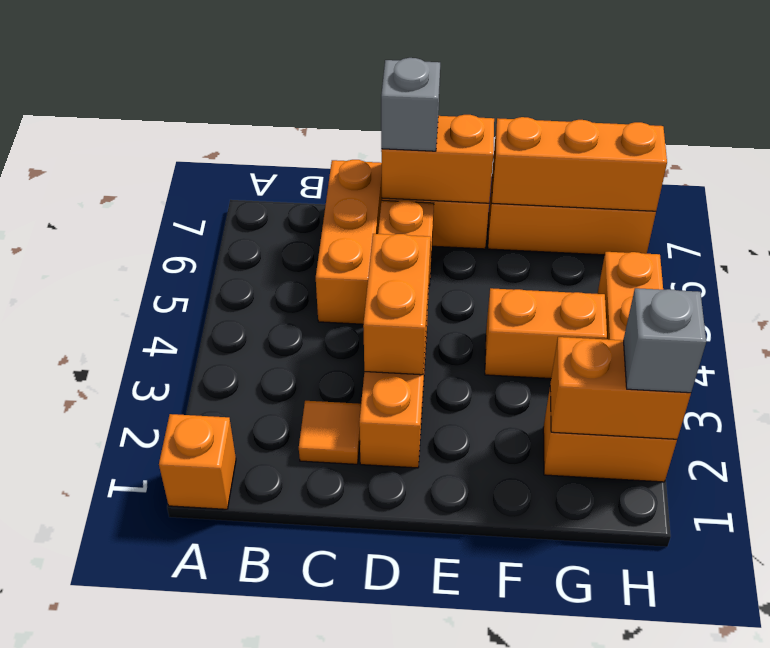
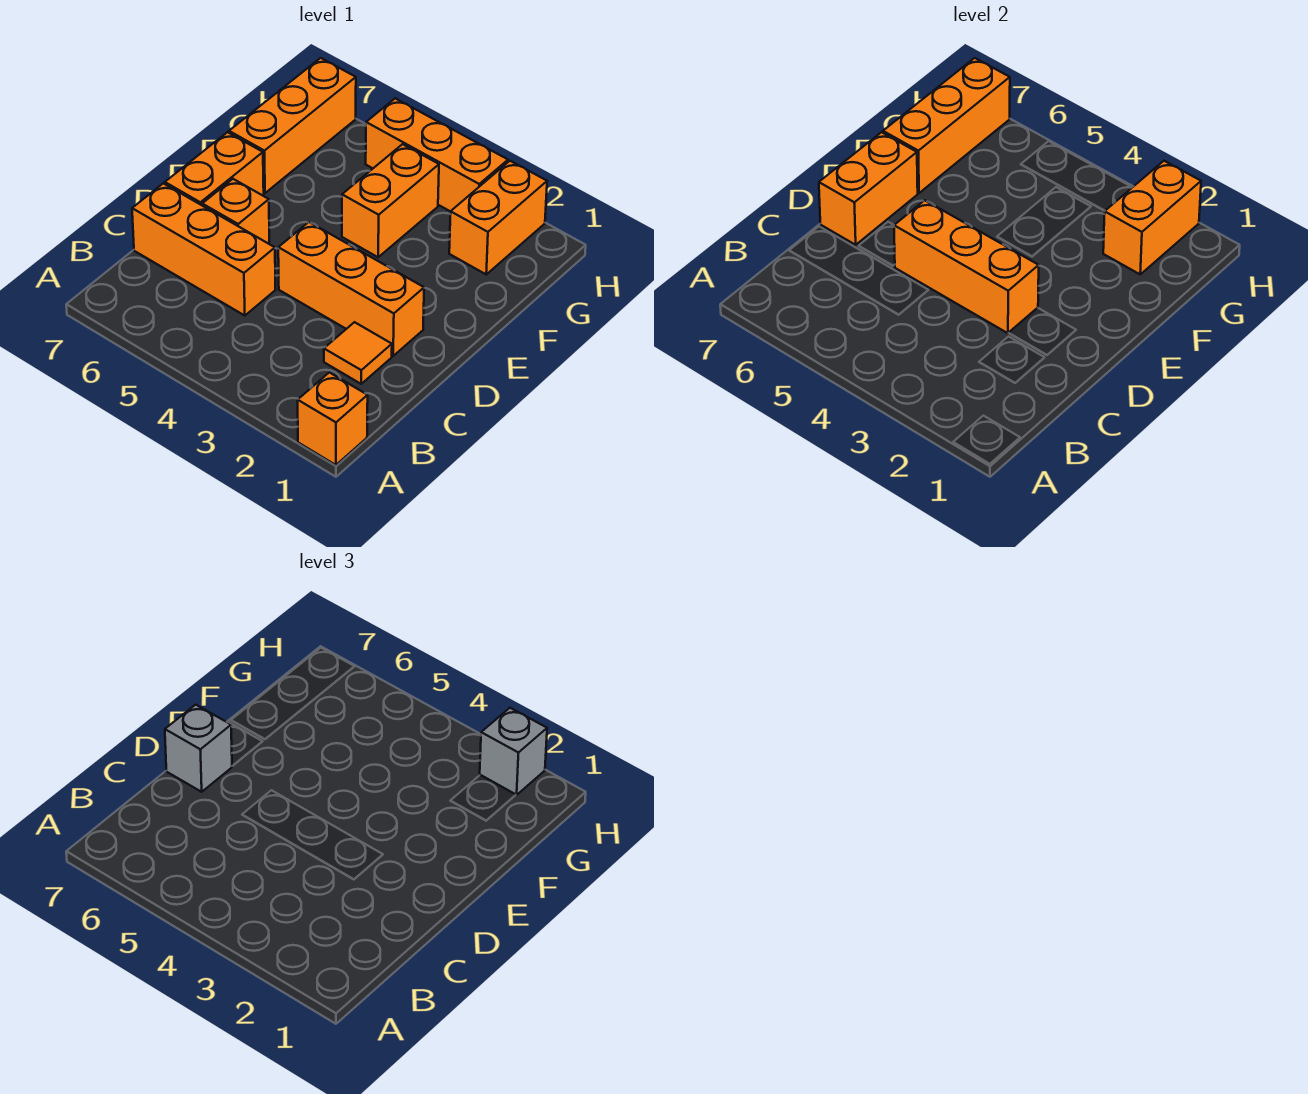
orange brick D3:D4 level 2 -> orange brick D3:D5 level 2

